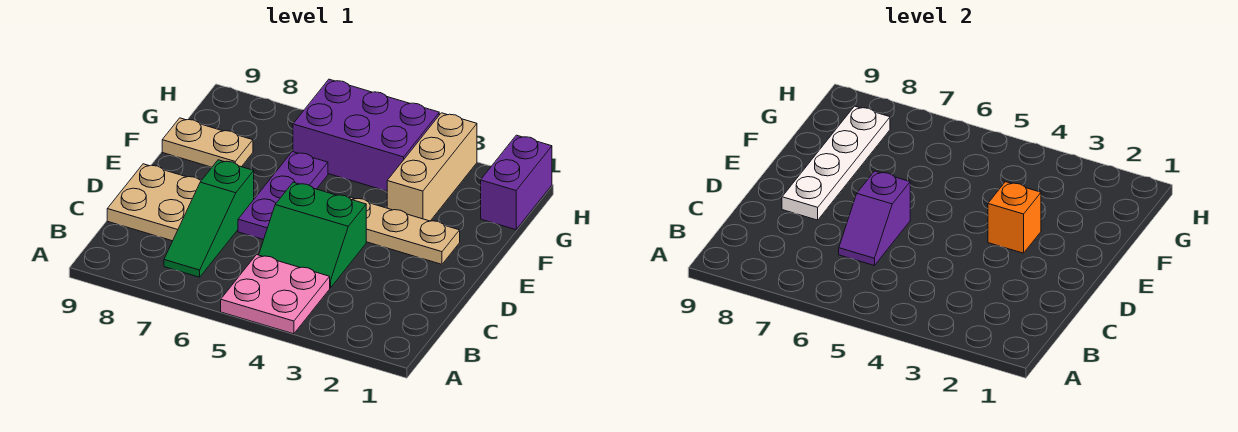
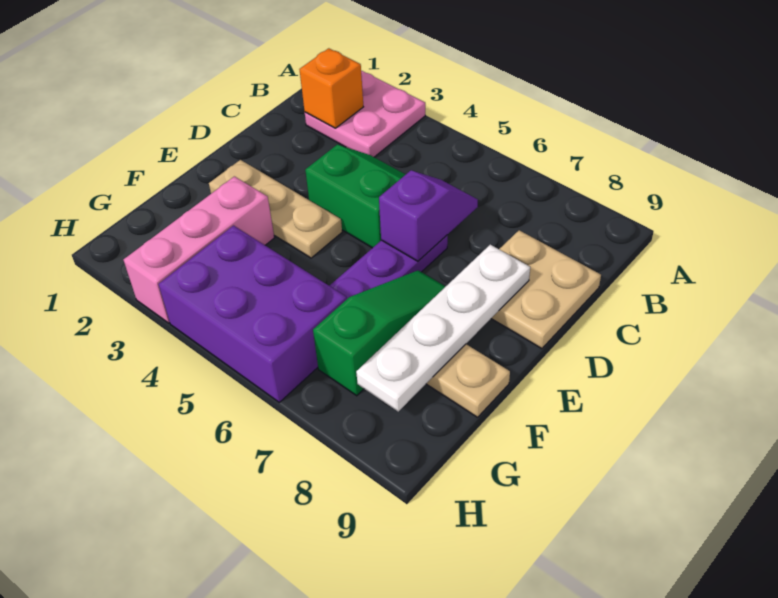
pink plate A4:B5 level 1 -> pink plate A2:B3 level 1
green slope B7:D7 level 1 top D -> green slope E7:G7 level 1 top G
orange brick E3 level 2 -> orange brick B2 level 2
tan brick F3:H3 level 1 -> pink brick F3:H3 level 1
purple brick G1:H1 level 1 -> none

